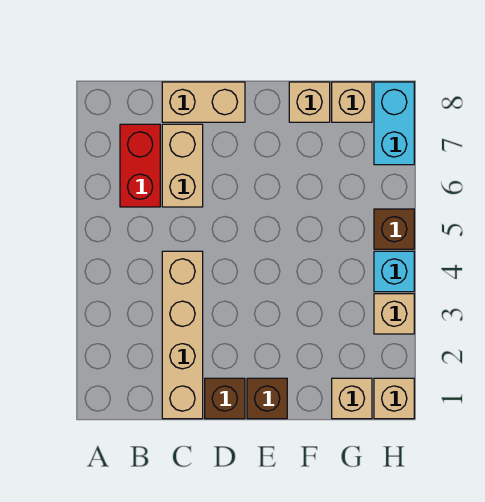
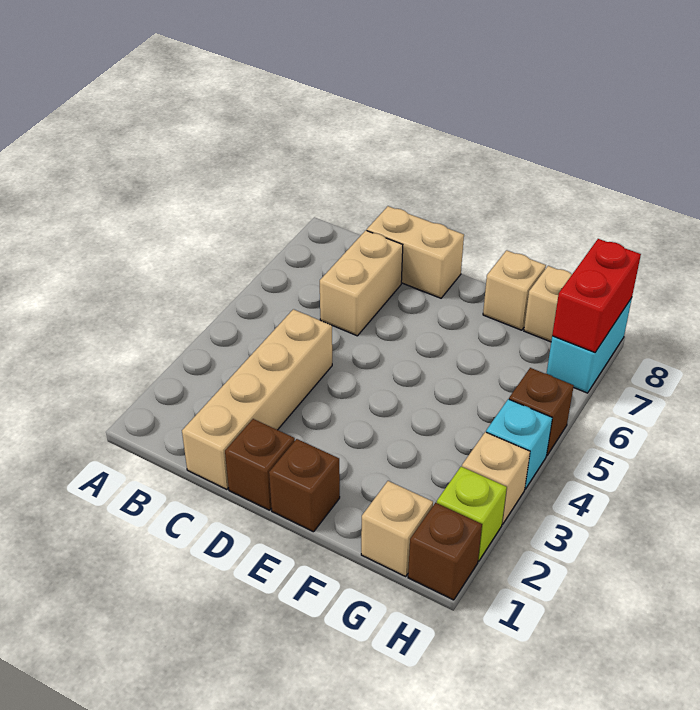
red brick B6:B7 level 1 -> red brick H7:H8 level 2
tan brick H1 level 1 -> brown brick H1 level 1
none -> lime brick H2 level 1

